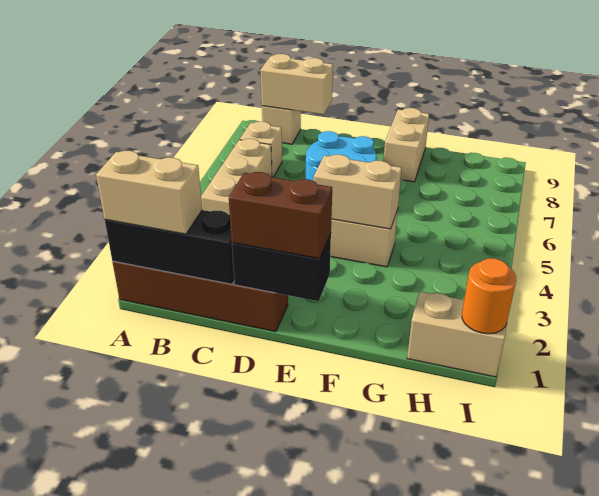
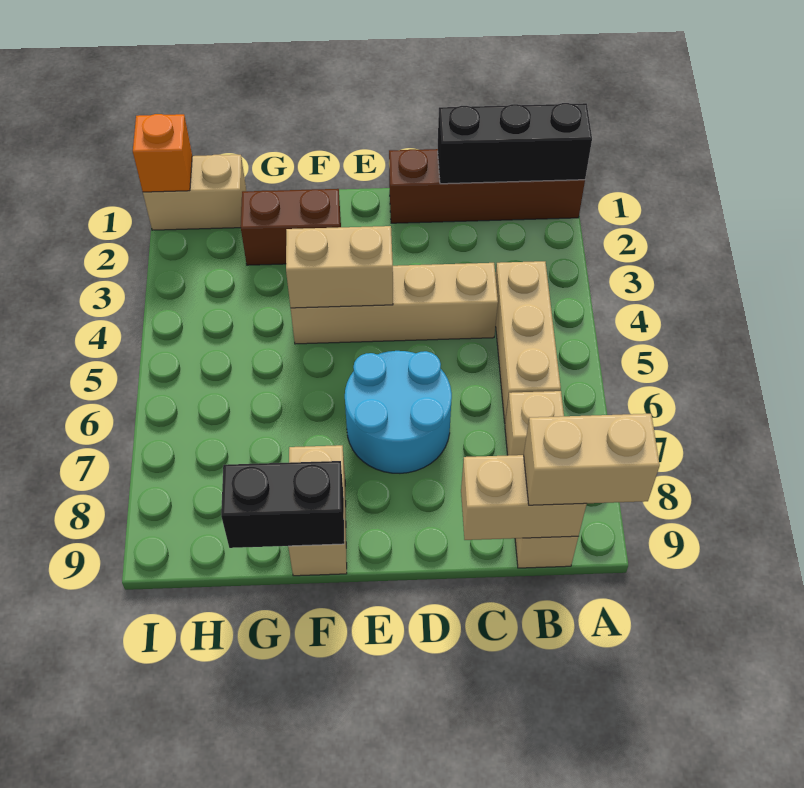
tan brick A1:B1 level 3 -> tan brick A9:B9 level 3
black brick D1:E1 level 2 -> black brick F9:G9 level 2
brown brick D1:E1 level 3 -> brown brick F2:G2 level 1
orange round brick I1 level 2 -> orange brick I1 level 2

